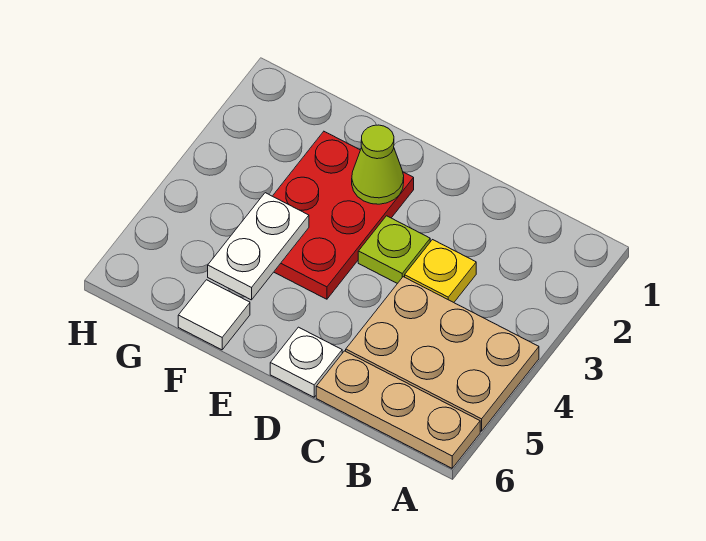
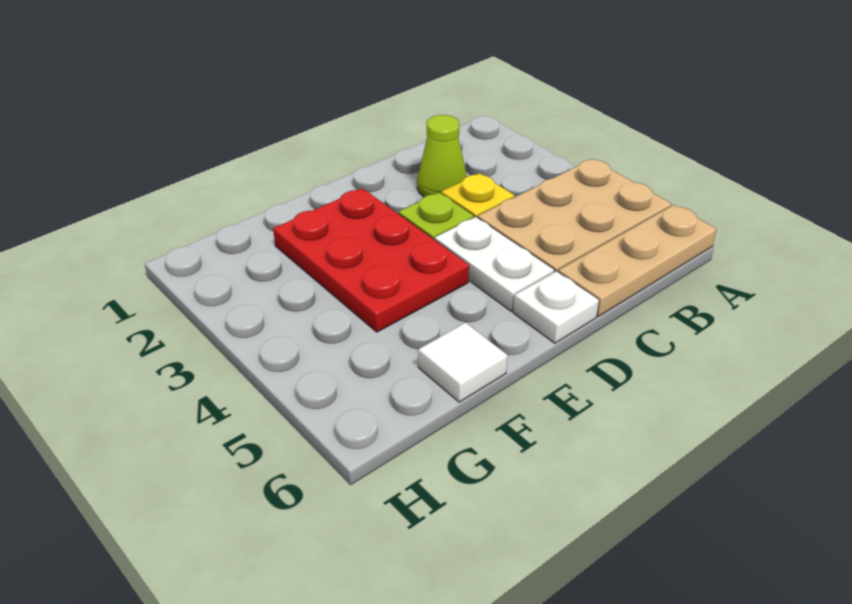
lime cone E2 level 2 -> lime cone C2 level 1
white plate F4:F5 level 2 -> white plate D4:D5 level 1

